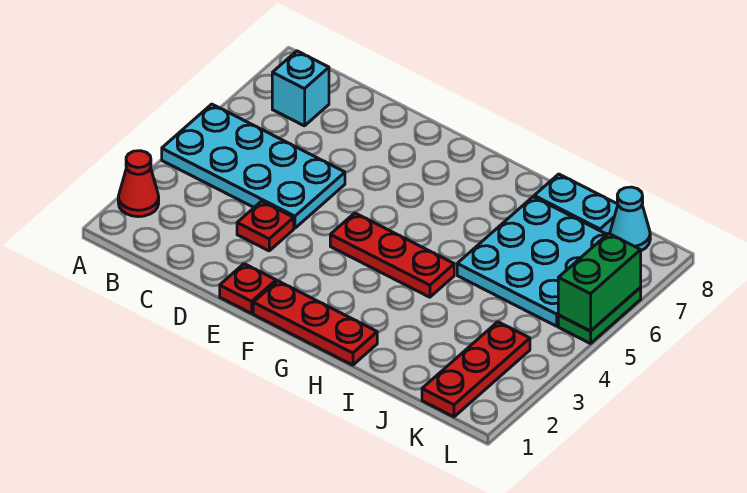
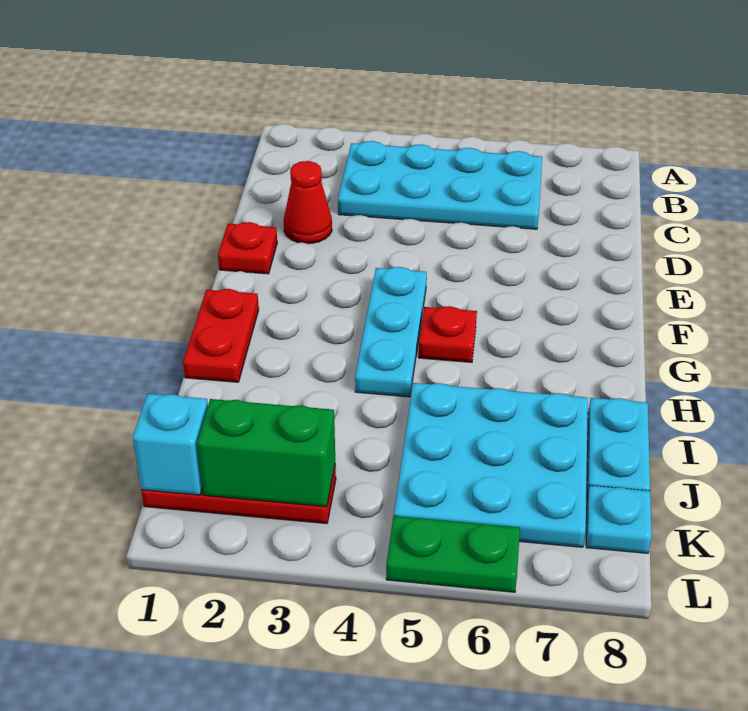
red cone A2 level 1 -> red cone D2 level 1
cyan plate A4:D5 level 1 -> cyan plate B3:C6 level 1
cyan brick B7 level 1 -> cyan brick K1 level 2
red plate D3 level 1 -> red plate G5 level 1
red plate F1:H1 level 1 -> red plate G1:H1 level 1
red plate F4:H4 level 1 -> cyan plate F4:H4 level 1
cyan cone K8 level 1 -> cyan plate K8 level 1
green brick L5:L6 level 2 -> green brick K2:K3 level 2

